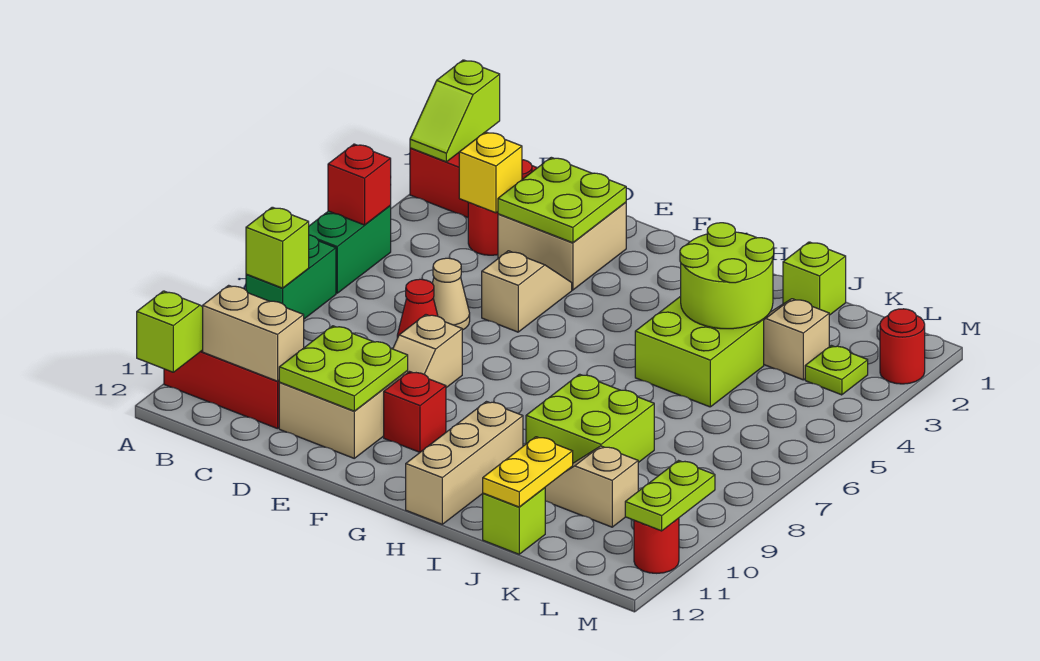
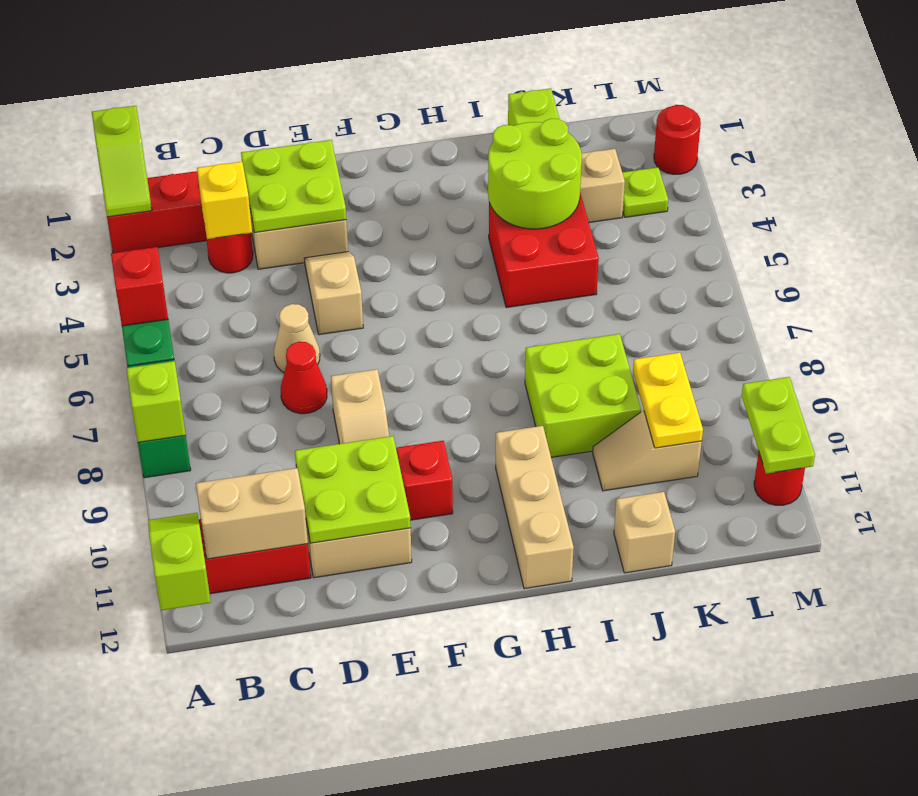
lime brick I4:J5 level 1 -> red brick I4:J5 level 1
yellow plate J11:J12 level 2 -> yellow plate K9:K10 level 2
lime brick J12 level 1 -> tan brick J12 level 1

